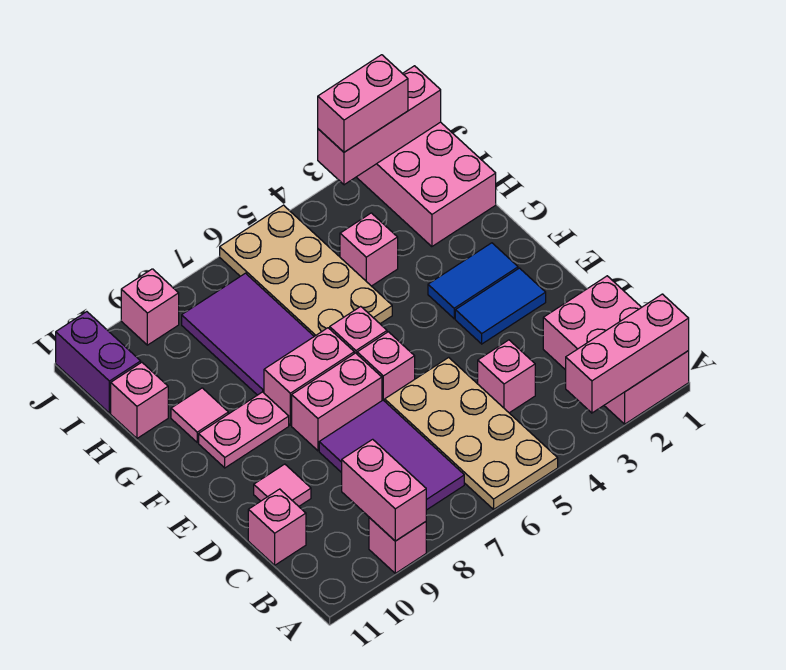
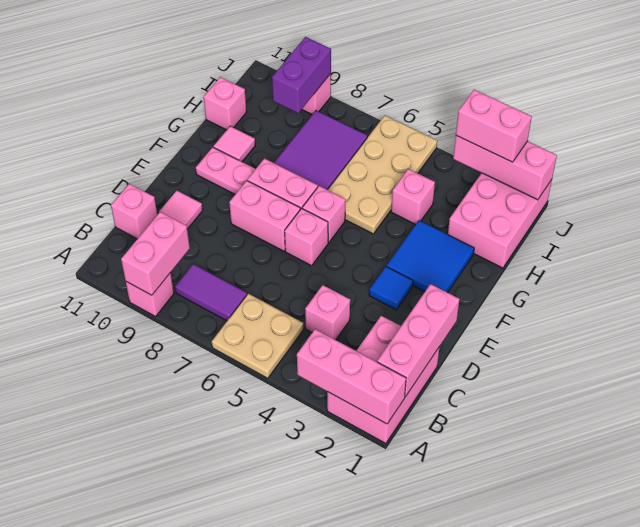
tan plate A5:D6 level 1 -> tan plate A5:B6 level 1
none -> pink brick B1:D1 level 2
purple tile B7:D8 level 1 -> purple tile B7:B8 level 1
blue tile E2:E3 level 1 -> blue tile E3 level 1
blue tile F2:F3 level 1 -> blue tile F2:G3 level 1
purple brick I11:J11 level 1 -> purple brick I9:J9 level 2

